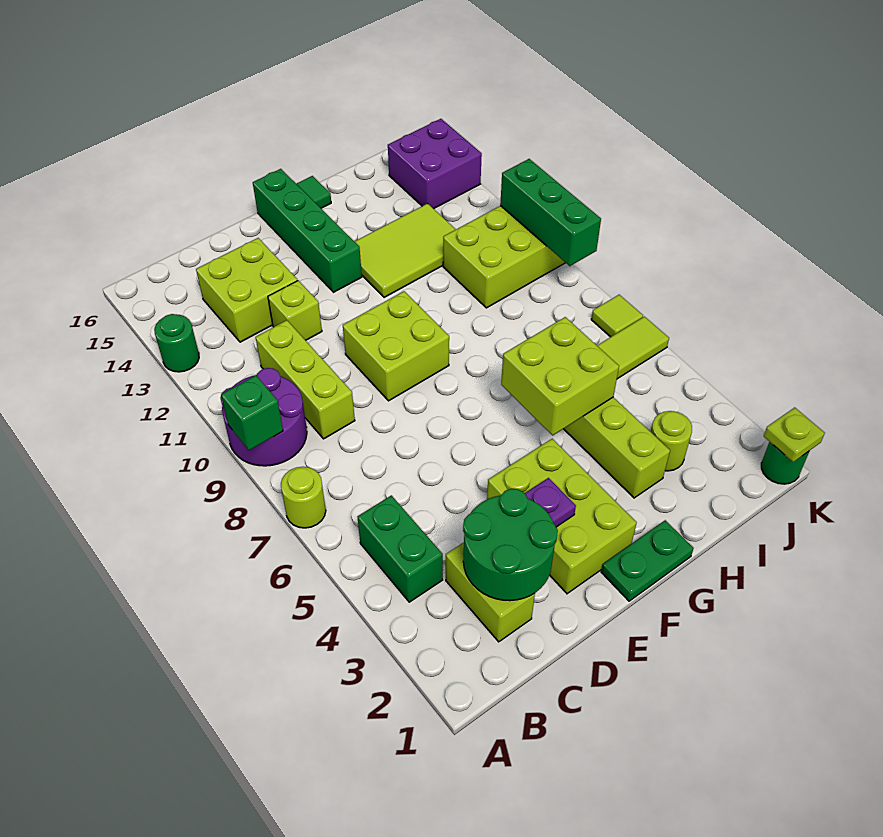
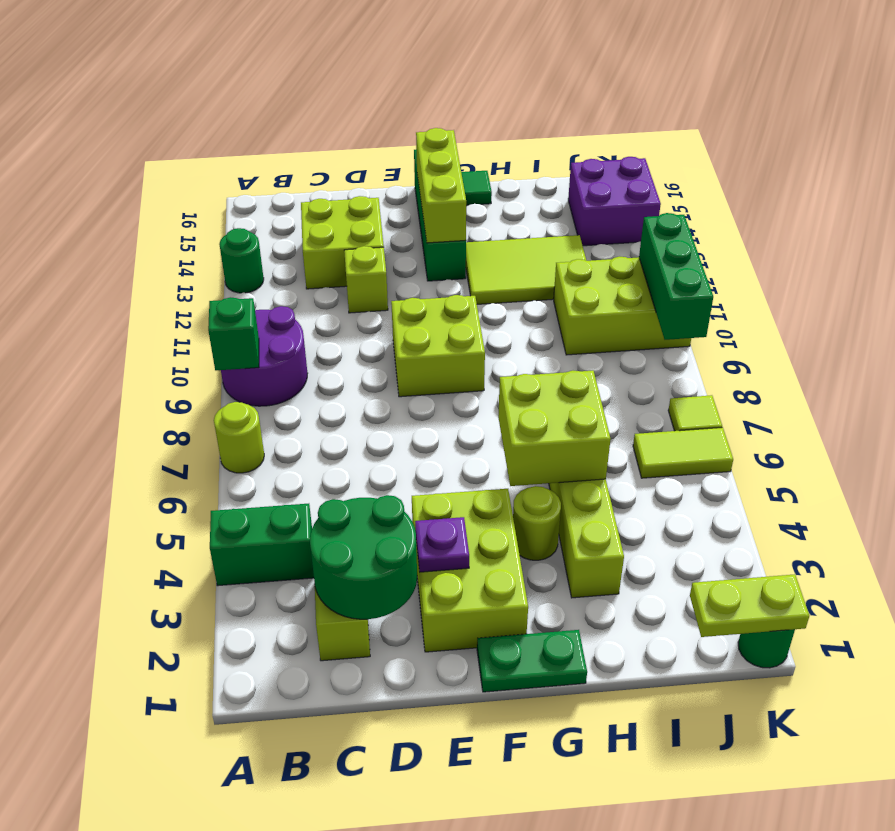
green brick B4:B5 level 1 -> green brick A4:B4 level 1
lime brick C9:C11 level 1 -> lime brick F13:F15 level 2
lime round brick I3 level 1 -> lime round brick G4 level 1
lime plate K1 level 2 -> lime plate J1:K1 level 2

